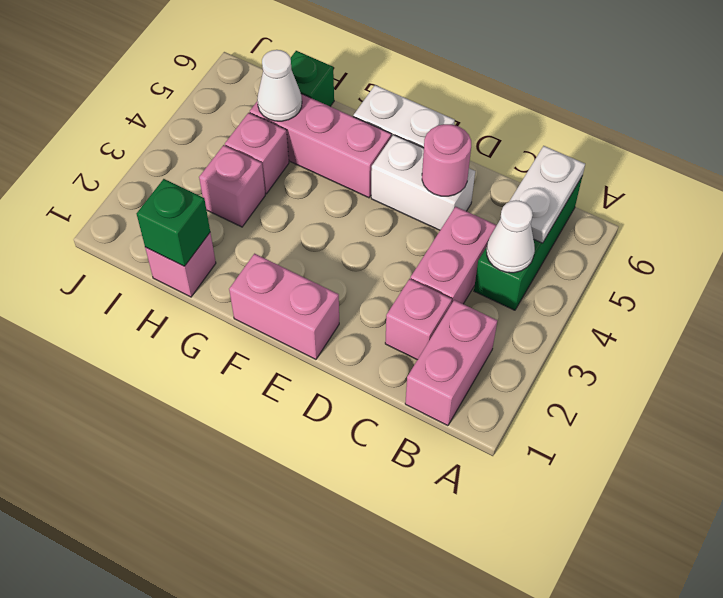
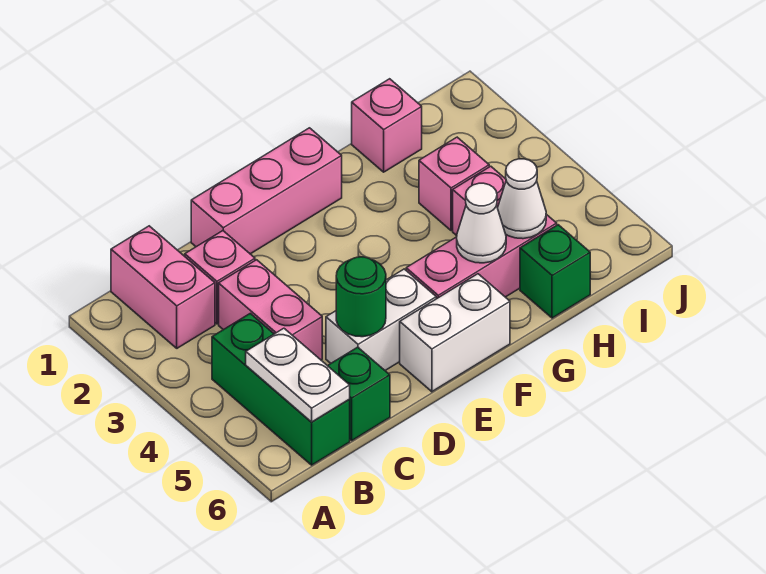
white cone B4 level 2 -> white cone G5 level 2
pink round brick D5 level 2 -> green round brick D5 level 2
pink brick E1:F1 level 1 -> pink brick D1:F1 level 1
green brick H1 level 2 -> green brick C6 level 1

